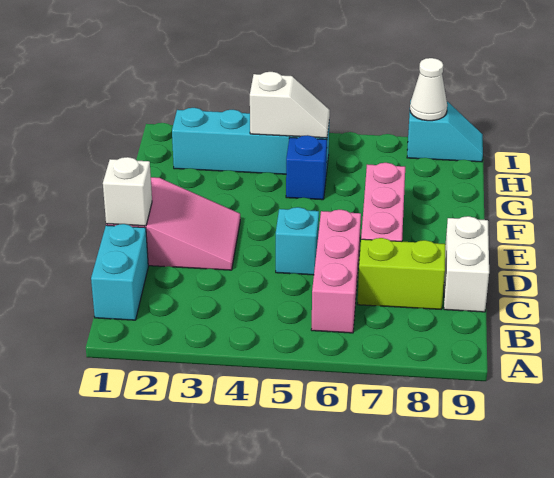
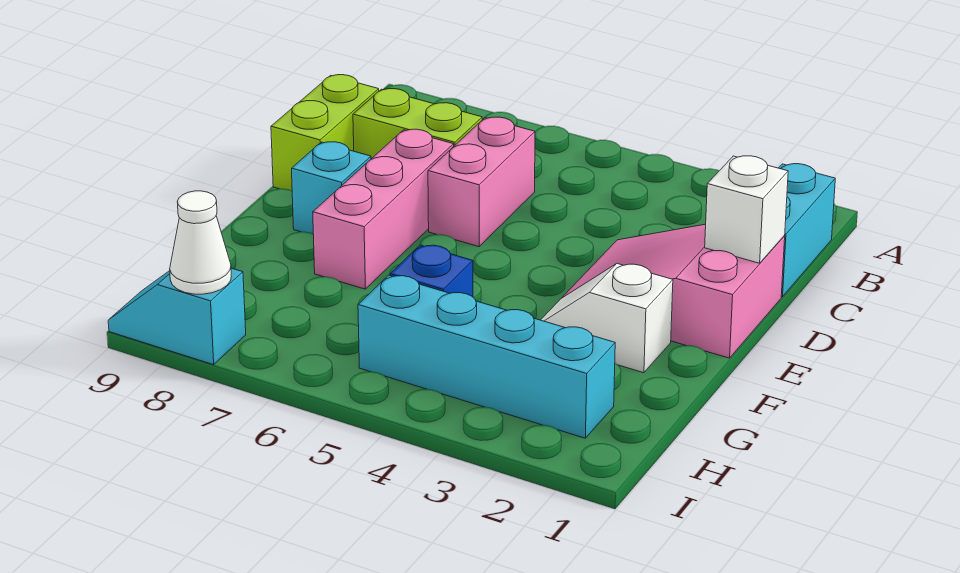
pink brick B6:D6 level 1 -> pink brick C6:D6 level 1
white brick C9:D9 level 1 -> lime brick C9:D9 level 1
cyan brick D5 level 1 -> cyan brick E8 level 1
white slope H4:H5 level 2 top 4 -> white slope F2:F3 level 1 top 2

